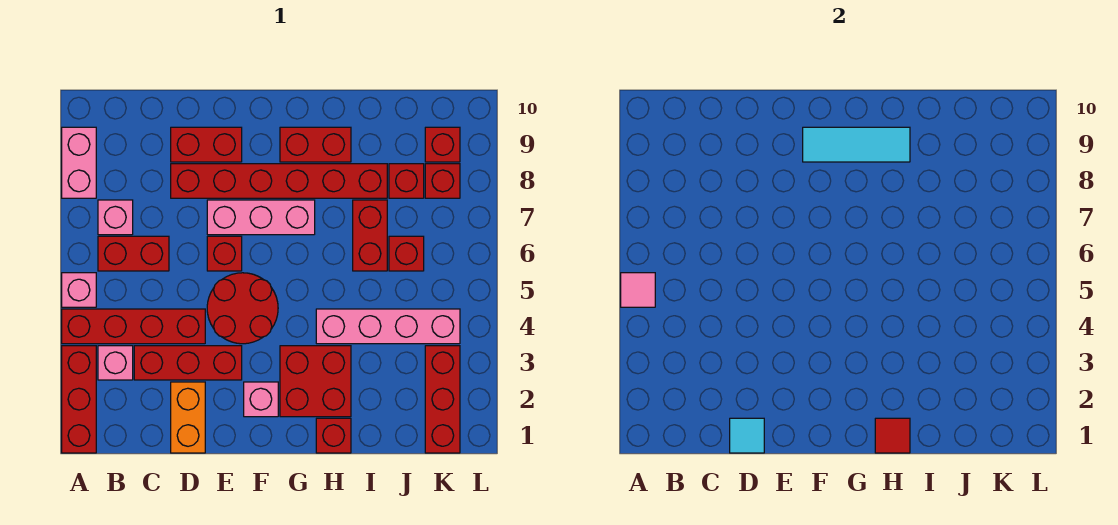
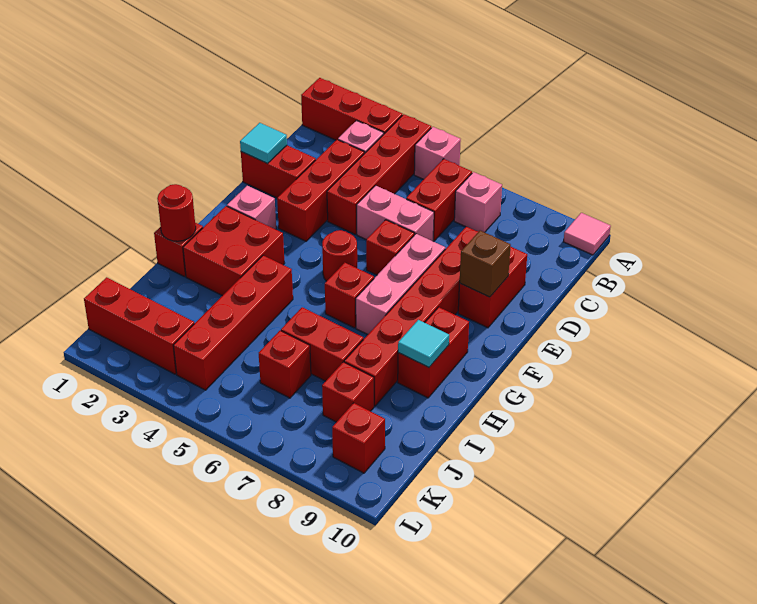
pink tile A5 level 2 -> pink tile A10 level 1
pink brick A8:A9 level 1 -> pink brick D5:D6 level 1
orange brick D1:D2 level 1 -> red brick D1:D2 level 1
red round brick E4:F5 level 1 -> red round brick F5 level 1
none -> brown brick E9 level 2
cyan tile F9:H9 level 2 -> cyan tile H9 level 2
red tile H1 level 2 -> red round brick H1 level 2
pink brick H4:K4 level 1 -> red brick H4:K4 level 1
red brick K8 level 1 -> red brick G6 level 1

